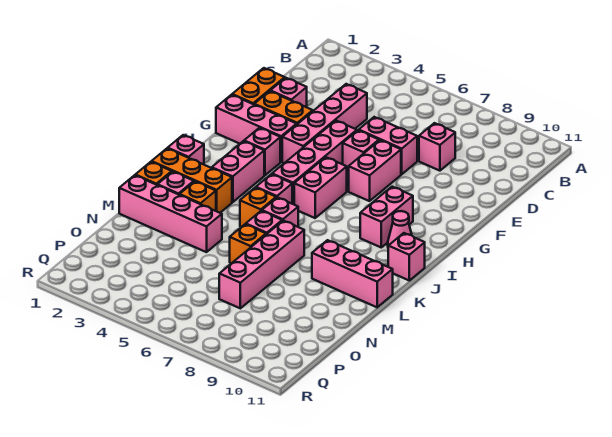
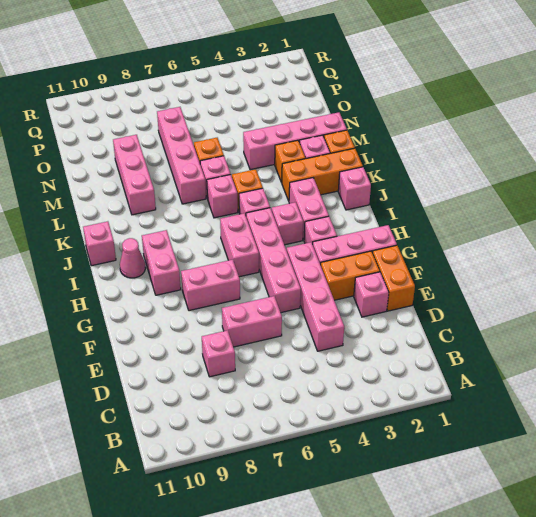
pink brick F6 level 1 -> pink brick I4 level 1
pink brick F7:G7 level 1 -> pink brick G7:G8 level 1
pink brick L9:L11 level 1 -> pink brick L9:N9 level 1

